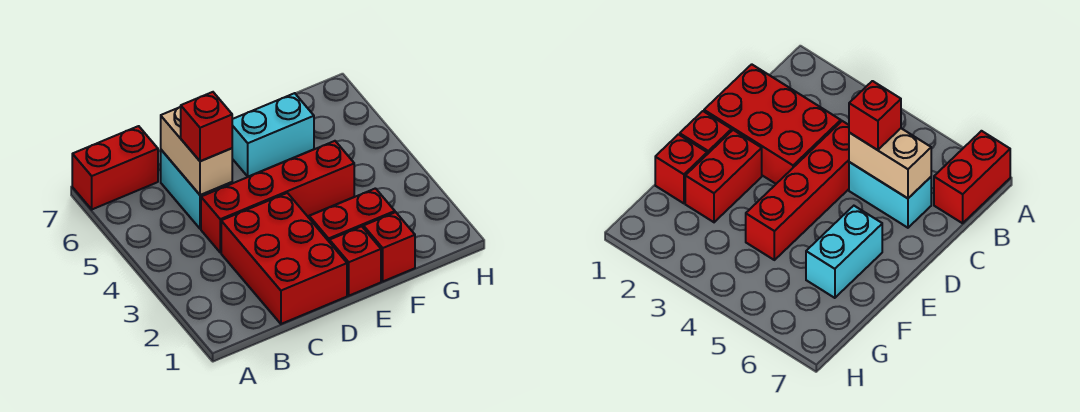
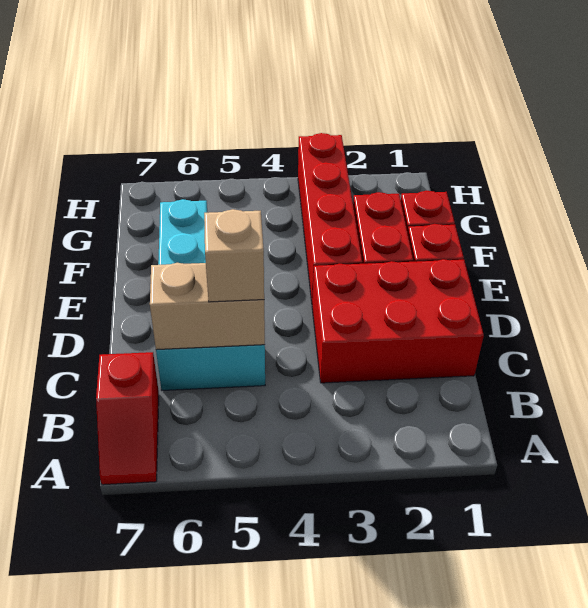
red brick A7:B7 level 1 -> red slope A7:B7 level 1 top B
red brick C4:F4 level 1 -> red brick E3:H3 level 1
red brick C5 level 3 -> tan brick C5 level 3

